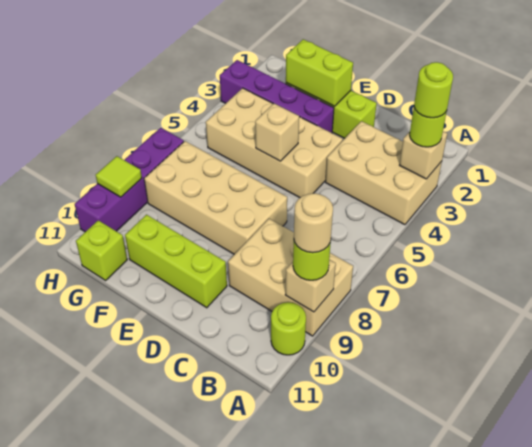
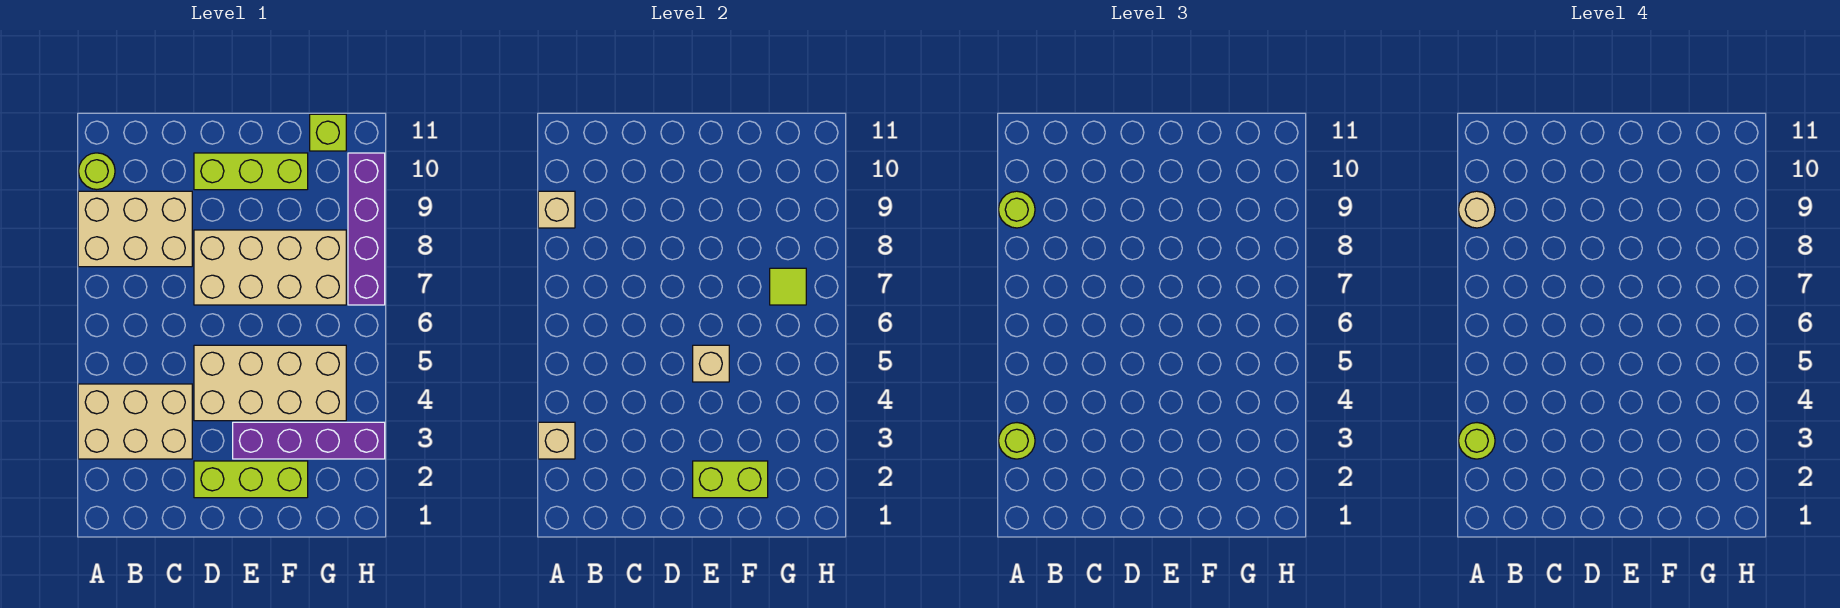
lime tile H9 level 2 -> lime tile G7 level 2

